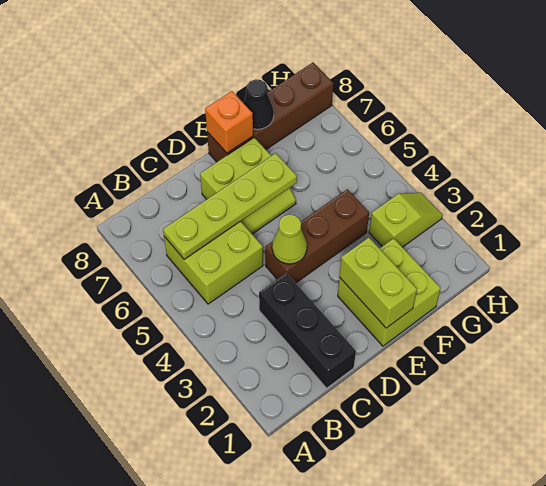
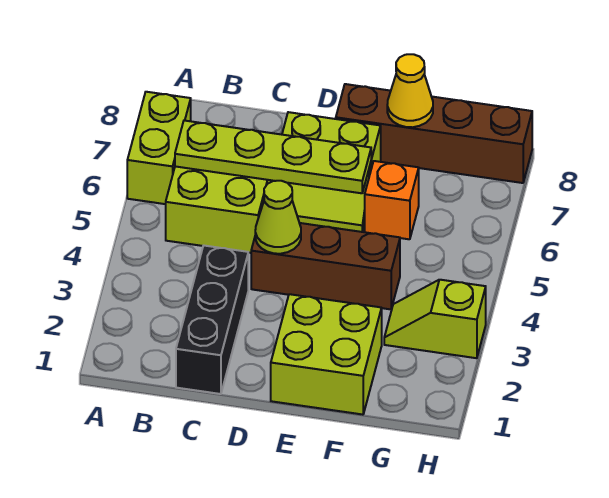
lime brick E1:E2 level 2 -> lime brick A6:A7 level 1
orange brick E8 level 2 -> orange brick F6 level 1
black cone F8 level 2 -> yellow cone F8 level 2
lime slope G3:H3 level 1 top G -> lime slope G3:H3 level 1 top H

